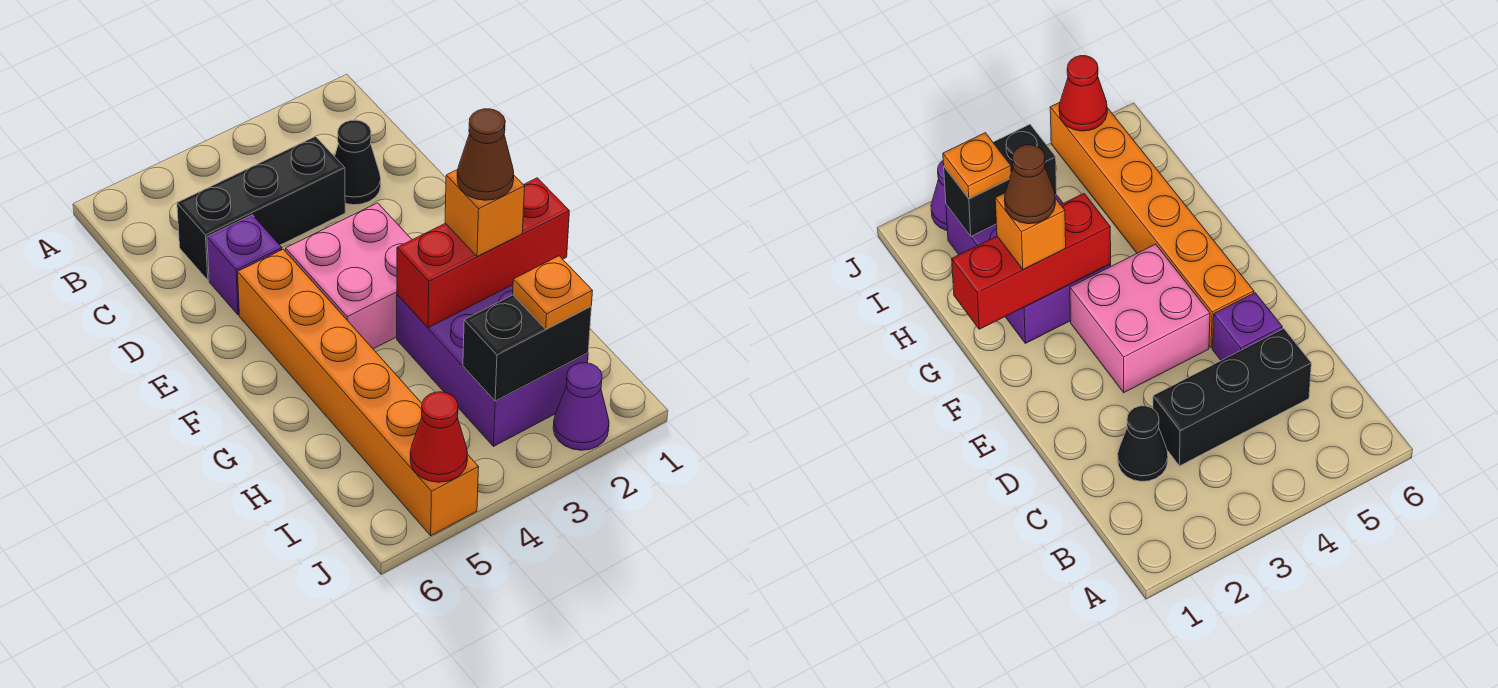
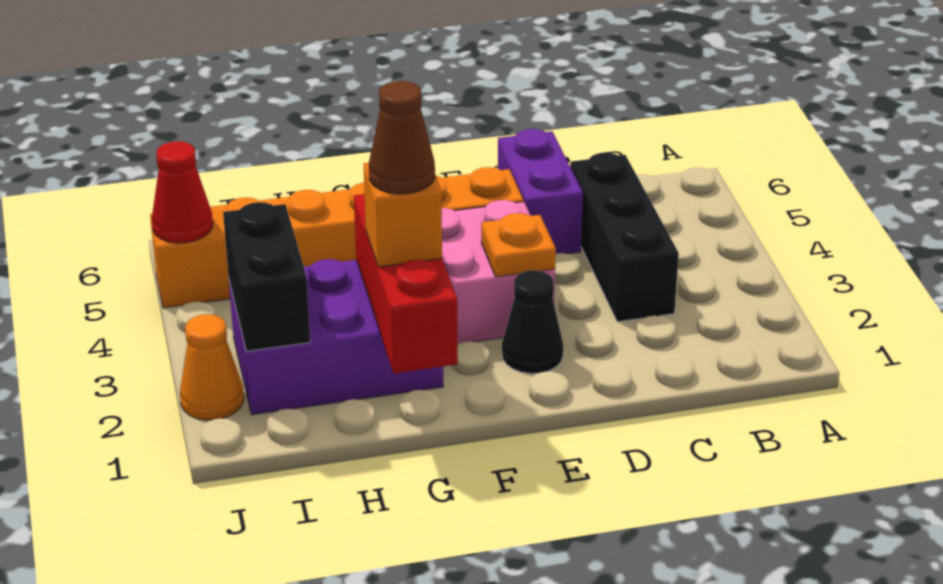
black cone C2 level 1 -> black cone E2 level 1
purple brick D5 level 1 -> purple brick D5:D6 level 1
orange plate I2 level 3 -> orange plate E3 level 2
purple cone J2 level 1 -> orange cone J2 level 1

